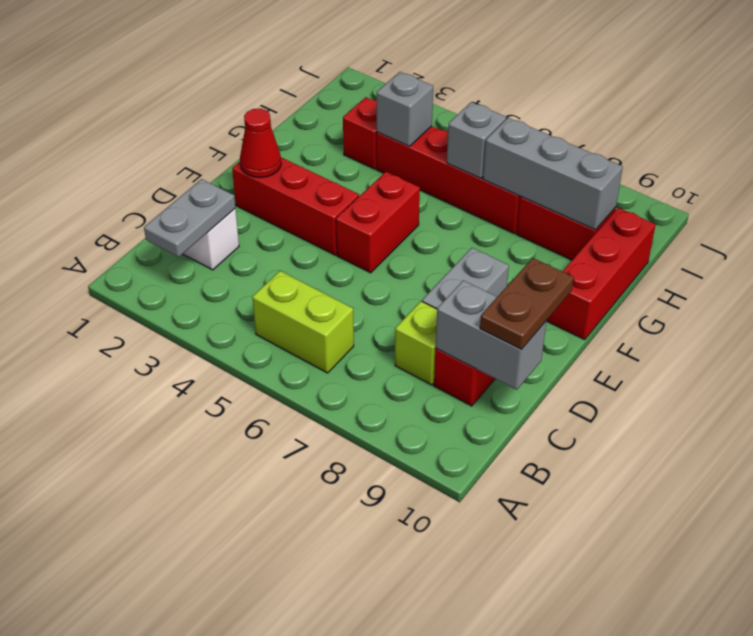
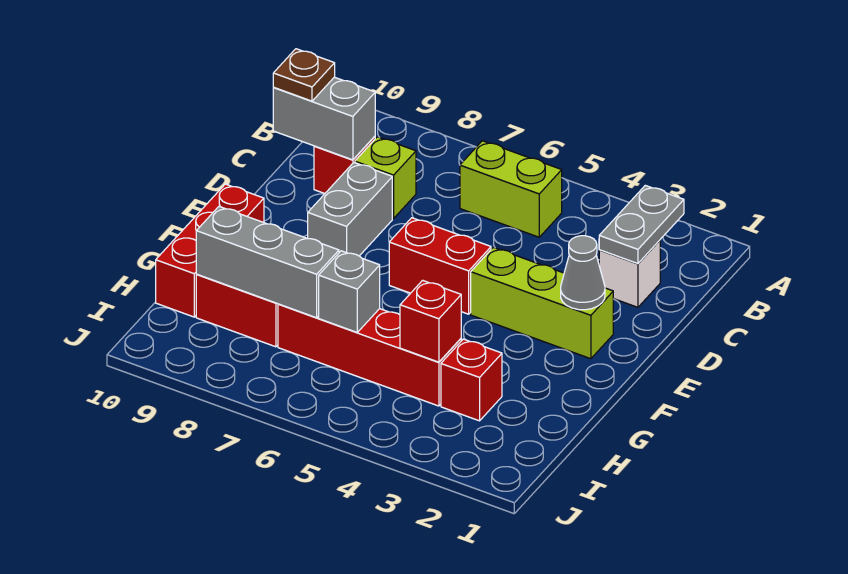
brown plate C10:D10 level 3 -> brown plate C10 level 3
red brick E2:E4 level 1 -> lime brick E2:E4 level 1
red cone E2 level 2 -> grey cone E2 level 2
red brick E5:F5 level 1 -> red brick E5:E6 level 1
grey brick H4 level 2 -> red brick H4 level 2

